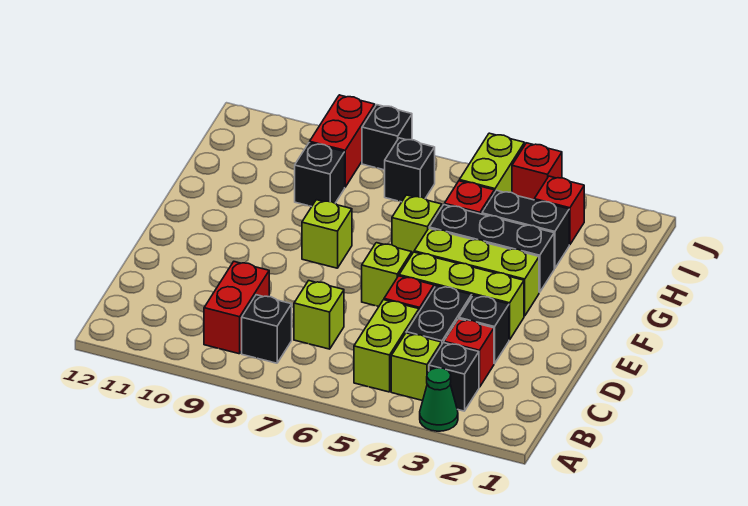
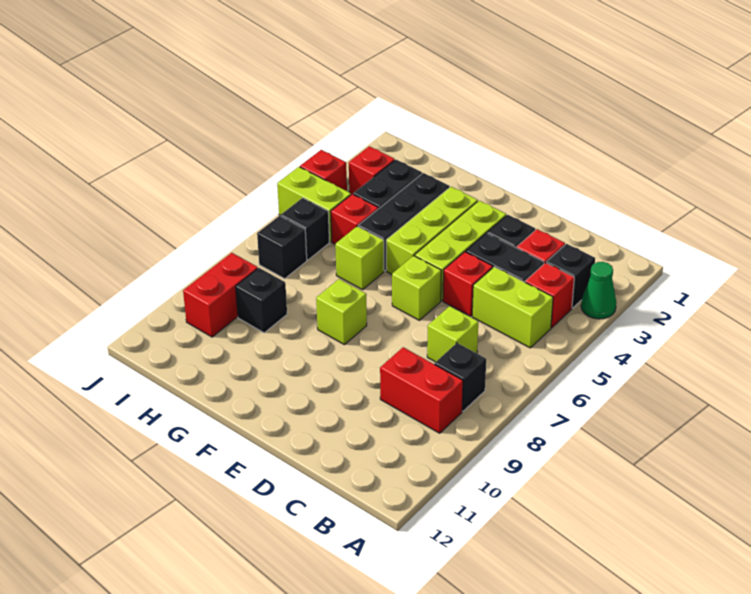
lime brick B4 level 1 -> red brick B4 level 1
red brick I9:J9 level 1 -> red brick I9:I10 level 1
black brick J8 level 1 -> black brick I6 level 1

